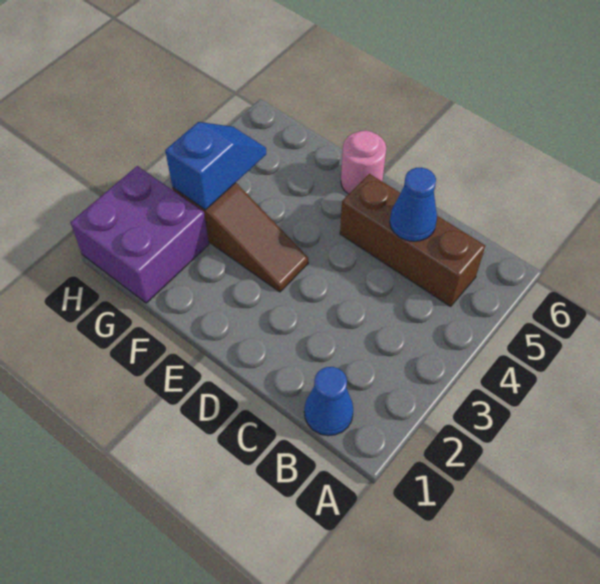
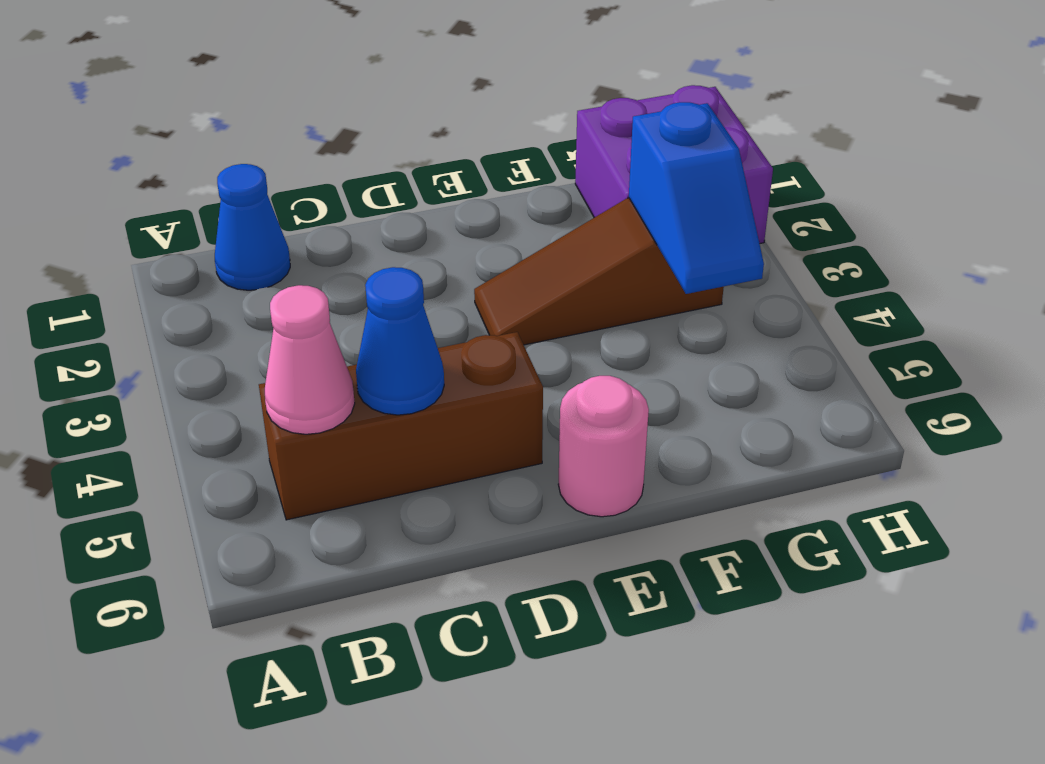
none -> pink cone B5 level 2

